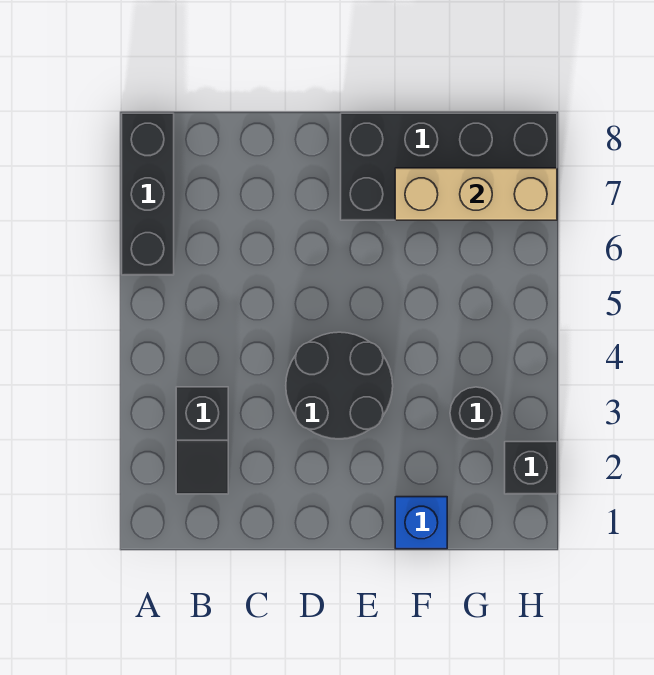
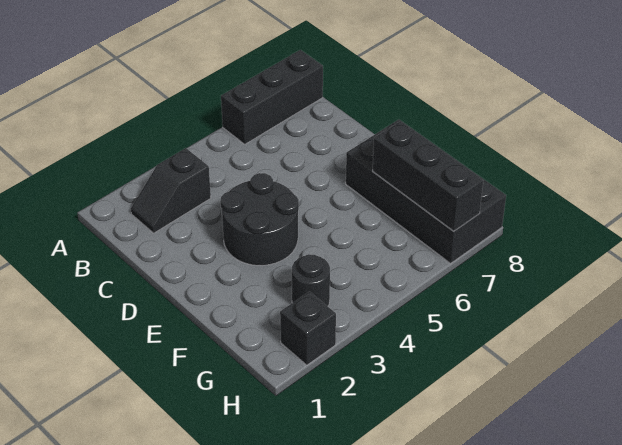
blue brick F1 level 1 -> none
tan brick F7:H7 level 2 -> black brick F7:H7 level 2

